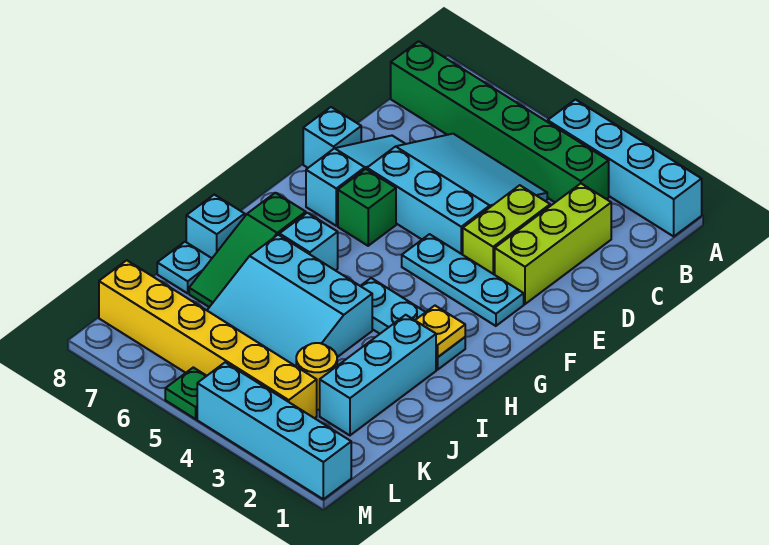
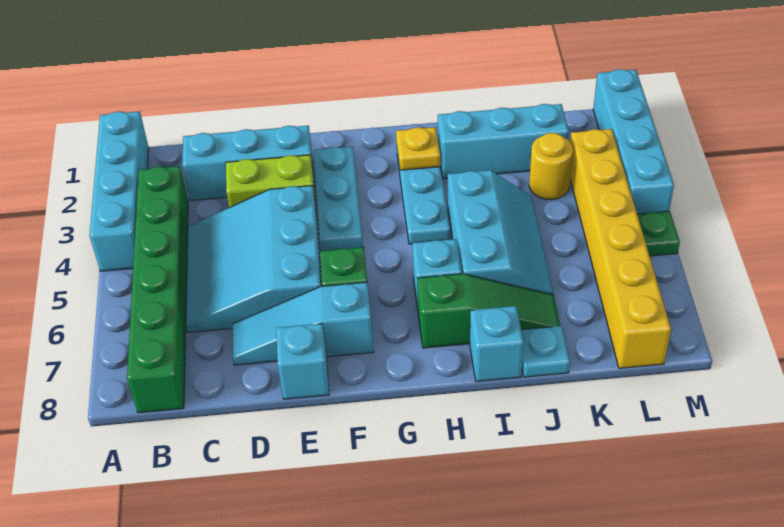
lime brick C2:E2 level 1 -> cyan brick C2:E2 level 1
cyan slope I4:K6 level 1 top I -> cyan slope I4:J6 level 1 top I

